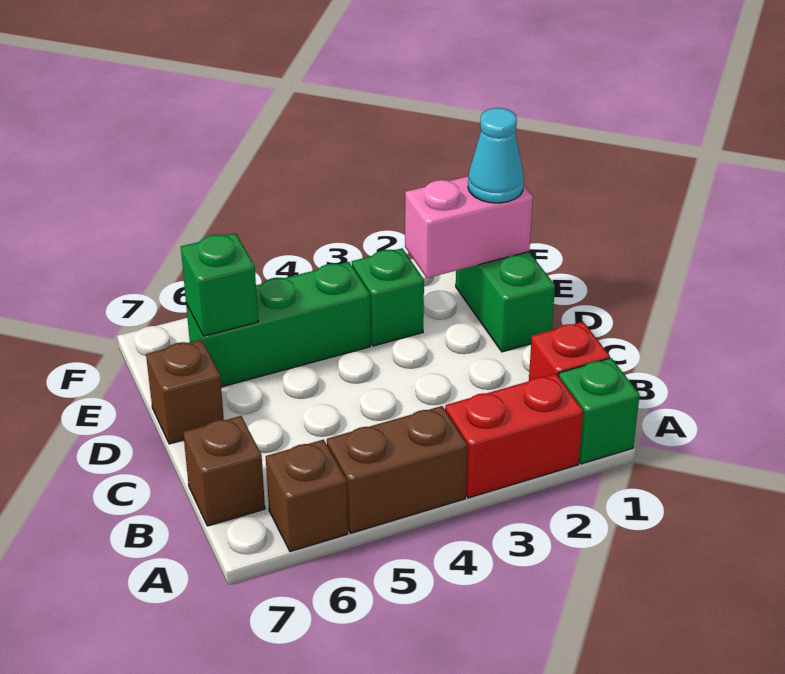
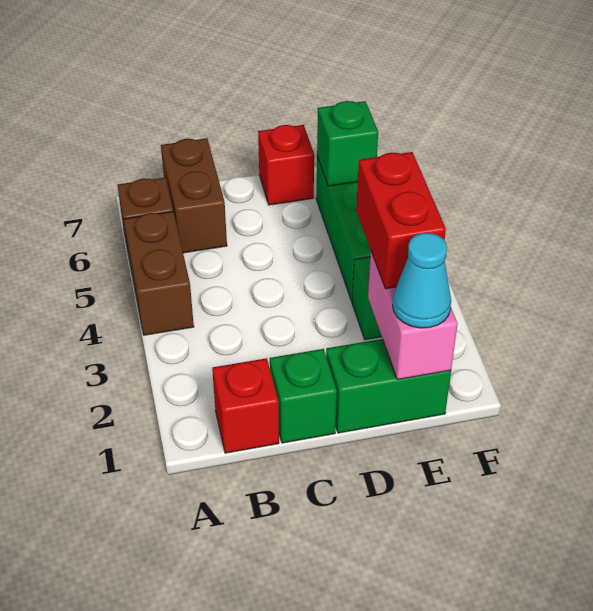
green brick A1 level 1 -> green brick C1 level 1
red brick A2:A3 level 1 -> red brick E2:E3 level 3
brown brick B7 level 1 -> brown brick B6:B7 level 1
brown brick D7 level 1 -> red brick D7 level 1

